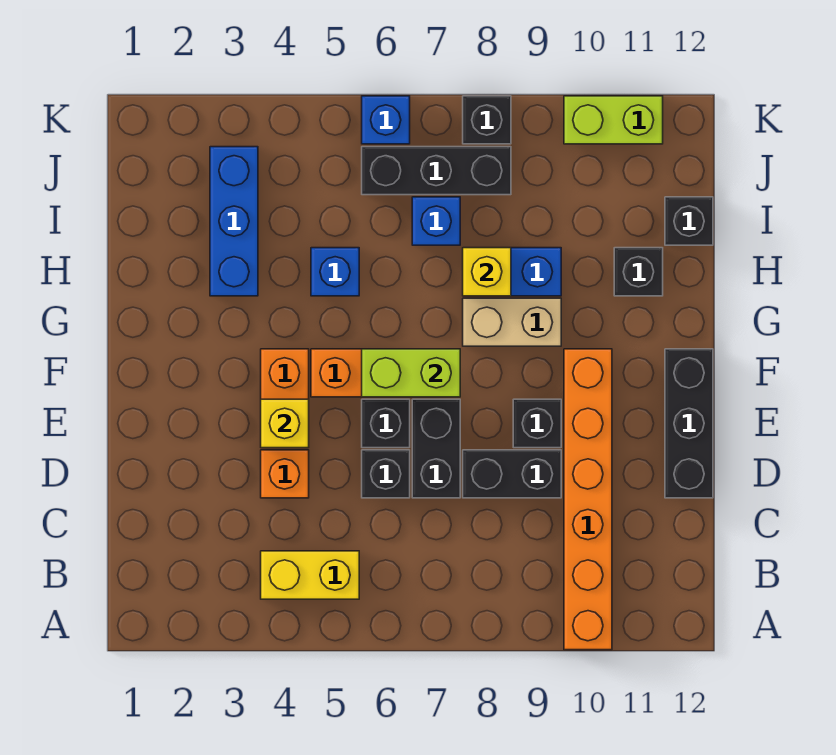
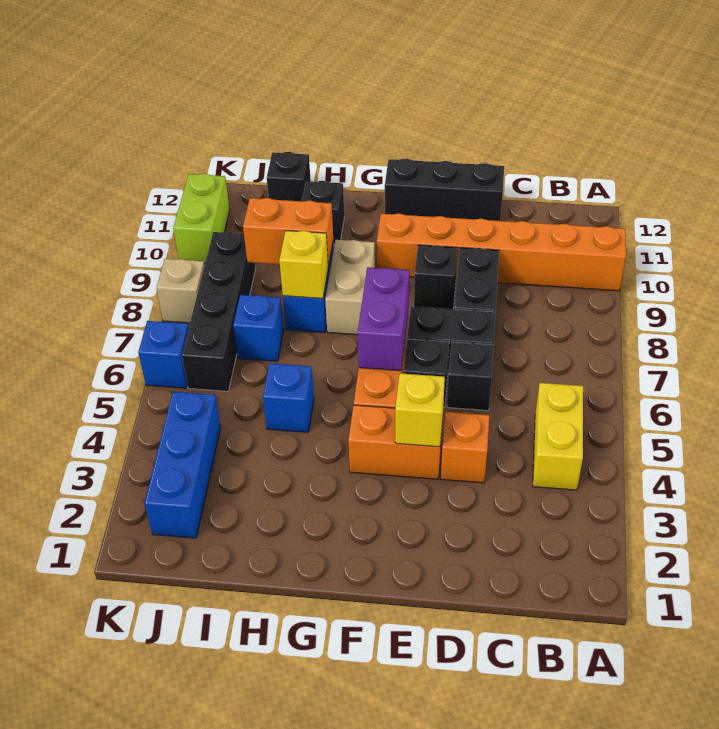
lime brick F6:F7 level 2 -> purple brick F6:F7 level 2
blue brick H3:J3 level 1 -> blue brick J2:J4 level 1
none -> orange brick H9:I9 level 2
black brick J6:J8 level 1 -> black brick J6:J9 level 1
black brick K8 level 1 -> tan brick K8 level 1

